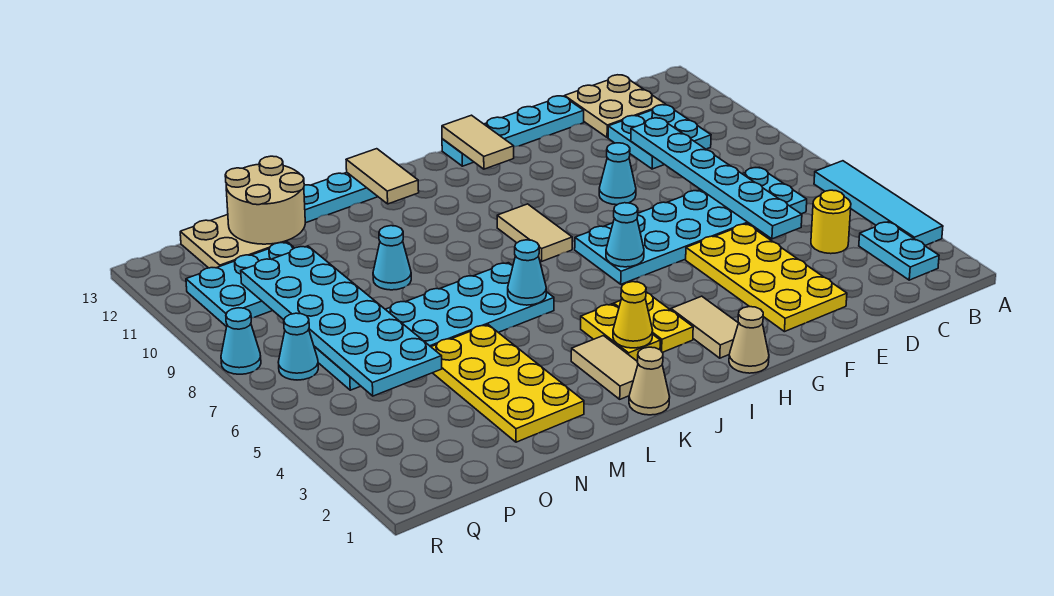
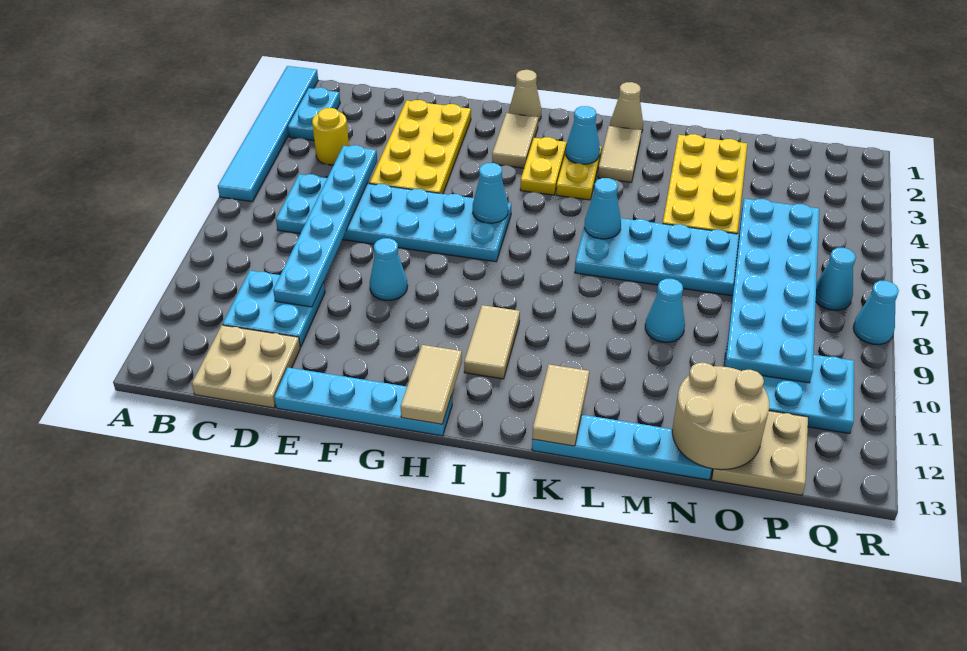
cyan tile A3:A6 level 1 -> cyan tile A1:A6 level 1
tan tile I8:I9 level 1 -> tan tile I10:I11 level 1
yellow cone J3 level 2 -> cyan cone J3 level 2

